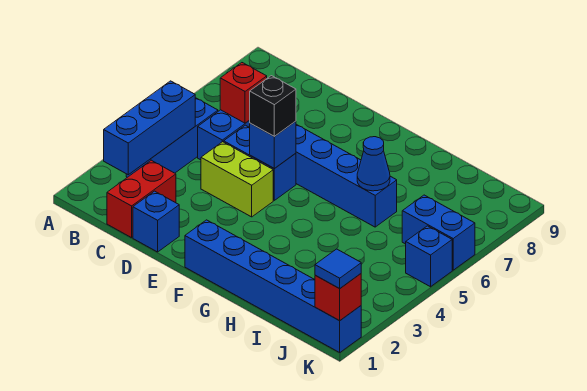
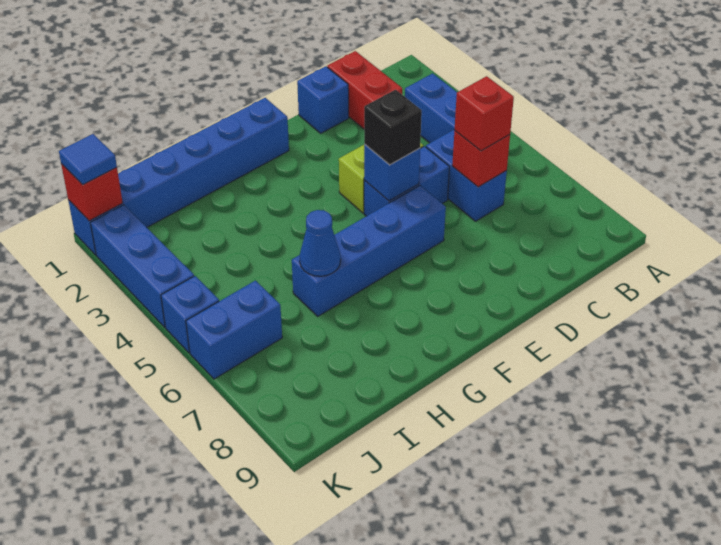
blue brick B2:B4 level 2 -> blue brick K2:K4 level 1
none -> red brick C6 level 3

